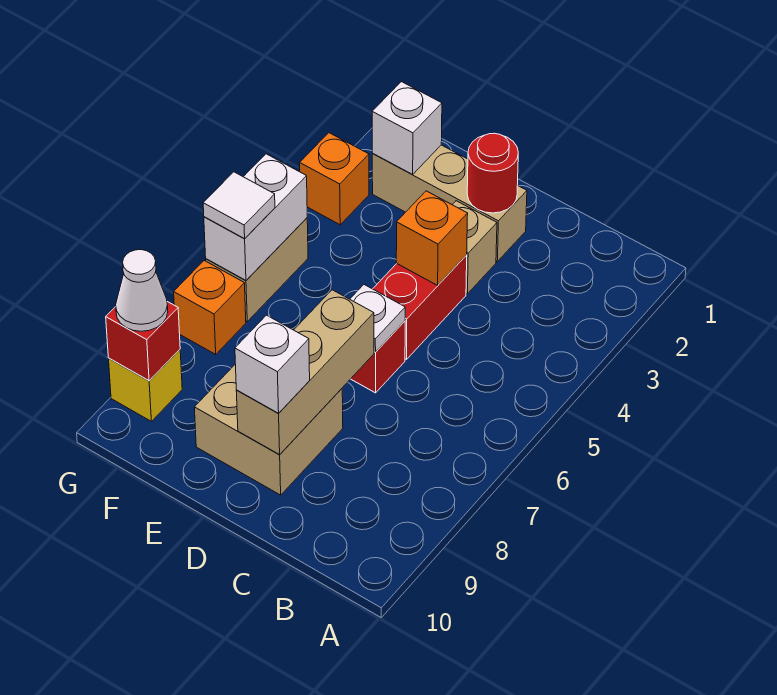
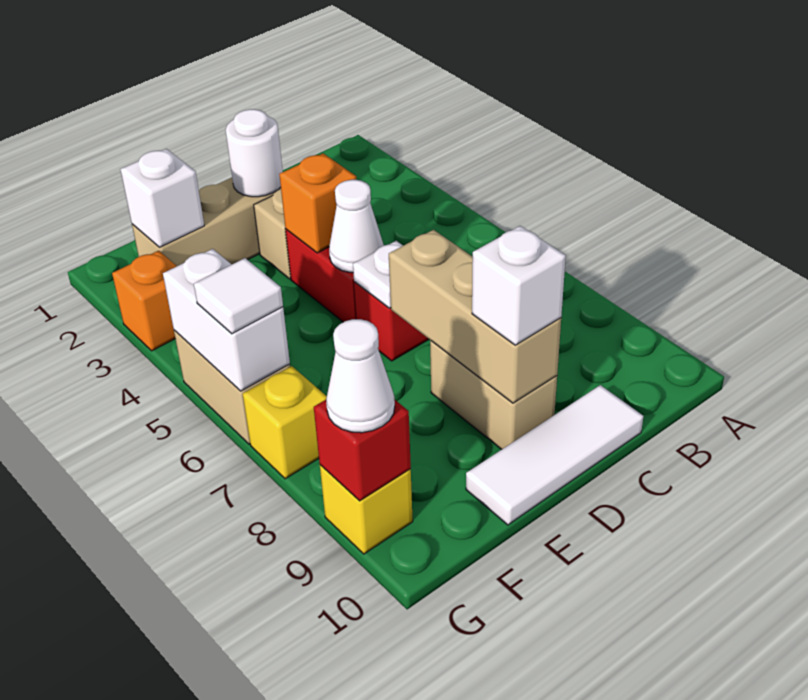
none -> white tile C10:E10 level 1
red round brick D2 level 2 -> white round brick D2 level 2
none -> white cone D5 level 2
tan brick D8:E9 level 1 -> tan brick D8:D9 level 1
orange brick G7 level 1 -> yellow brick G7 level 1

